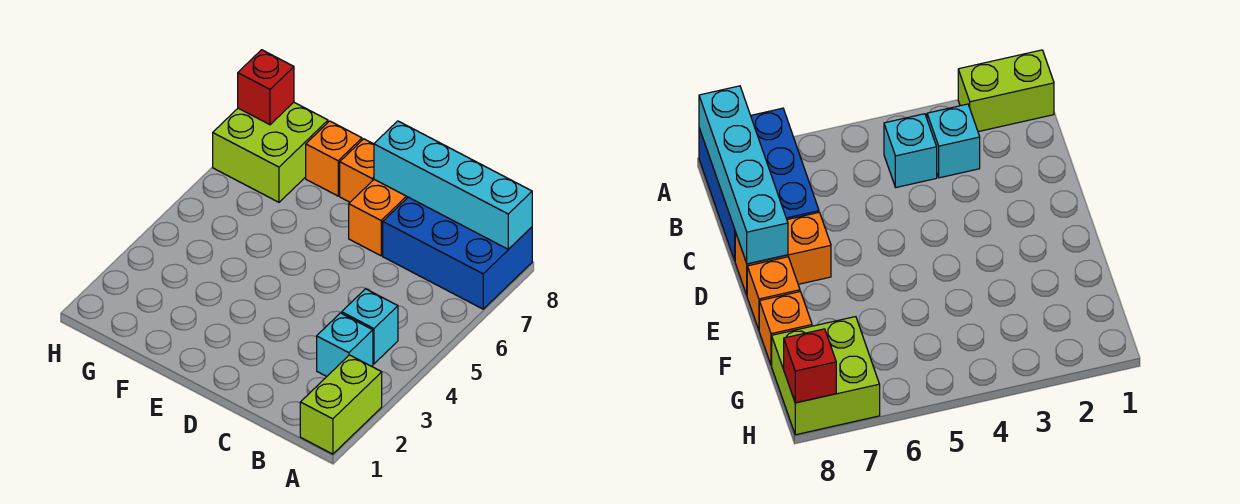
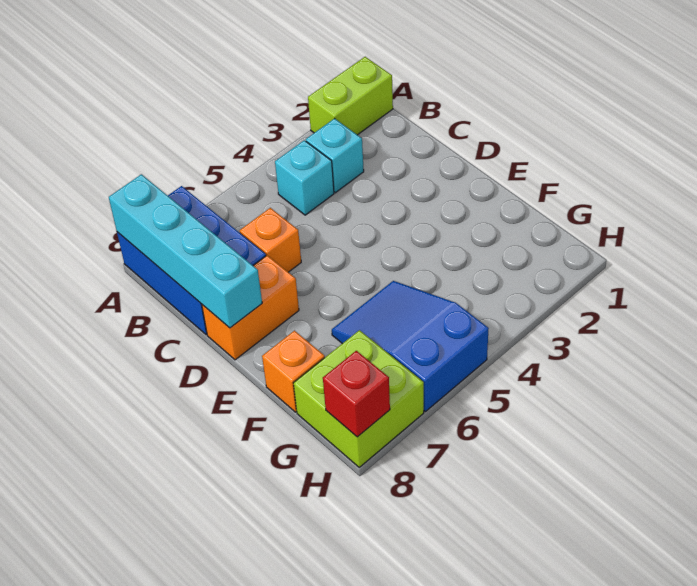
orange brick E8 level 1 -> orange brick C6 level 1
none -> blue slope F5:H6 level 1 top H

